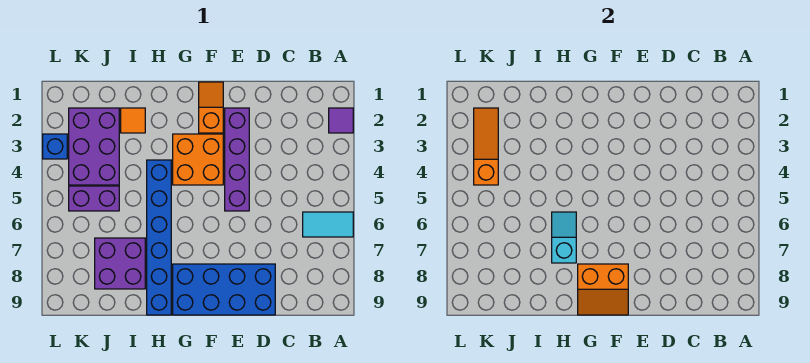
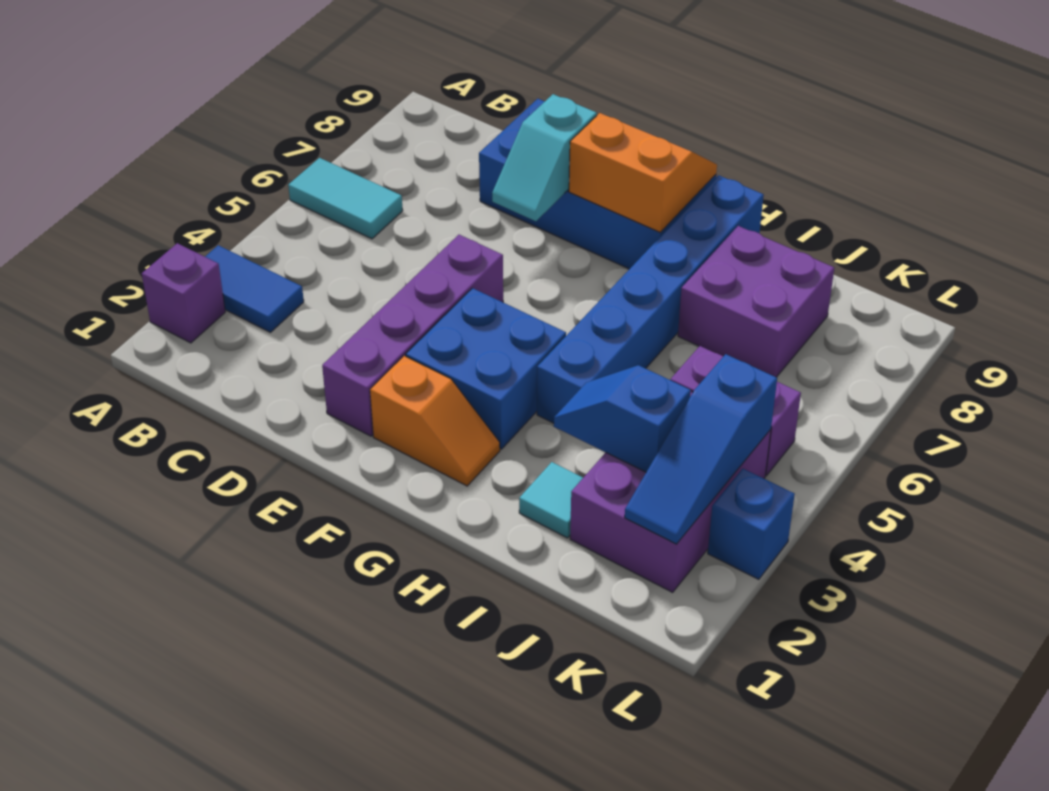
purple tile A2 level 1 -> purple brick A2 level 1
none -> blue tile A3:B3 level 1
orange slope F1:F2 level 1 top 2 -> orange slope F2:G2 level 1 top F
orange brick F3:G4 level 1 -> blue brick F3:G4 level 1
cyan slope H6:H7 level 2 top 7 -> cyan slope E7:E8 level 2 top 8
orange tile I2 level 1 -> cyan tile I2 level 1
none -> blue slope I3:J3 level 2 top J
orange slope K2:K4 level 2 top 4 -> blue slope K2:K4 level 2 top 4

